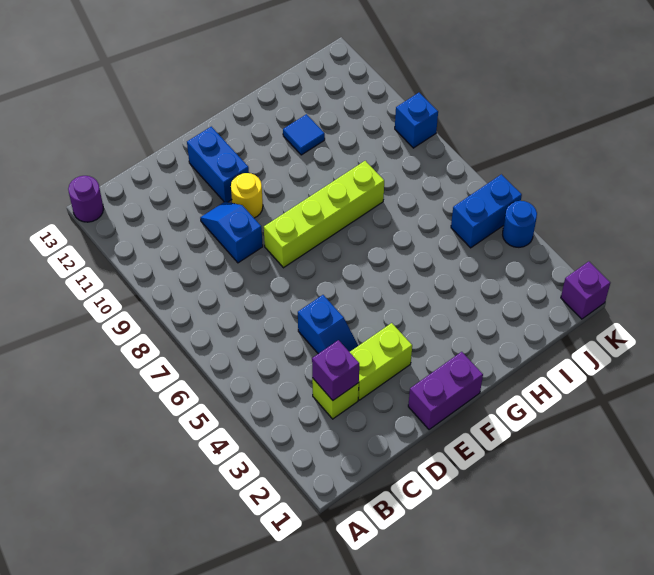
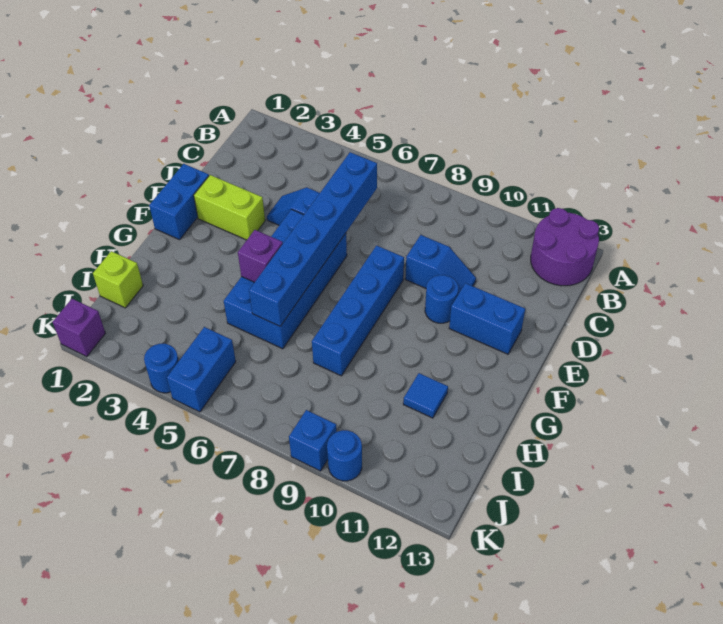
purple round brick A13 level 1 -> purple round brick A12:B13 level 1
lime brick C3 level 1 -> lime brick I1 level 1
purple brick C3 level 2 -> purple brick G5 level 2
none -> blue brick C6:H6 level 2
lime brick D3:E3 level 1 -> lime brick E2:E3 level 1
purple brick E1:F1 level 1 -> blue brick E1:F1 level 1
none -> blue brick E5:H6 level 1
lime brick E8:H8 level 1 -> blue brick E8:H8 level 1
yellow round brick E10 level 1 -> blue round brick E10 level 1
none -> blue round brick K10 level 1

